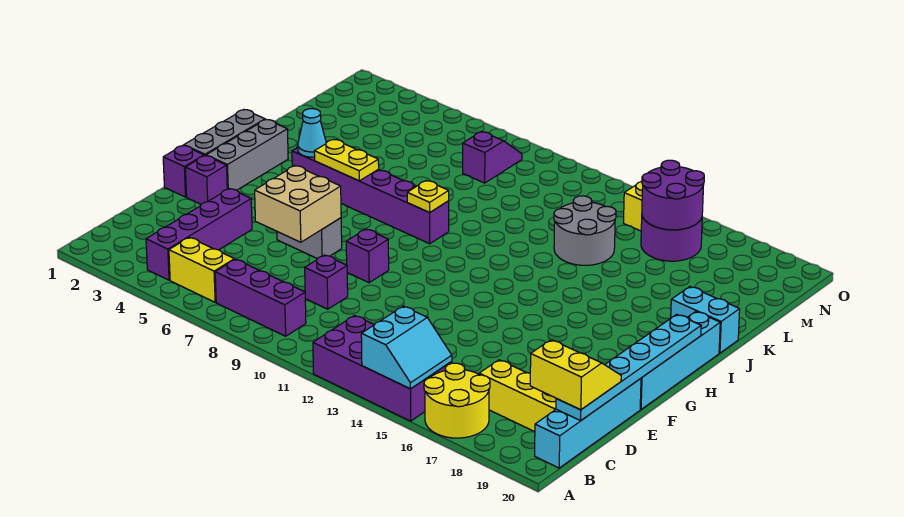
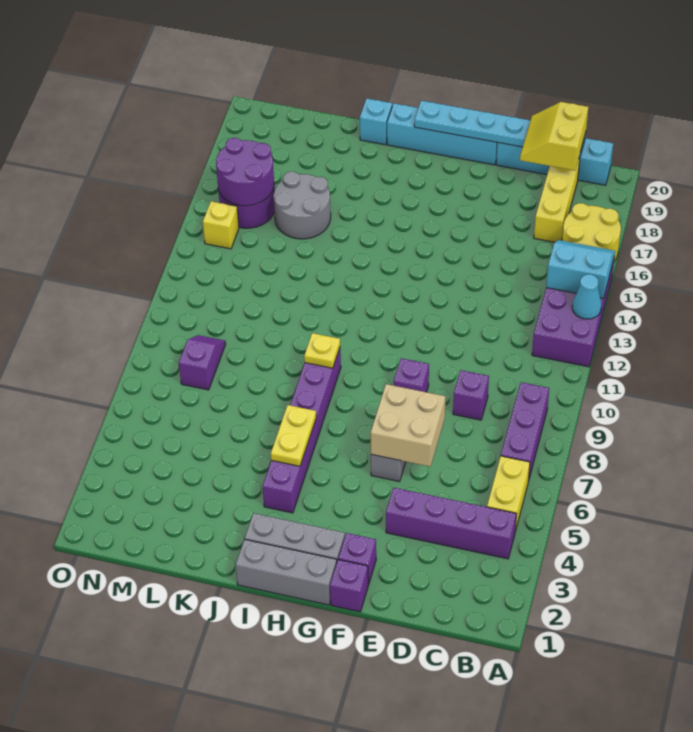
cyan cone I4 level 2 -> cyan cone A13 level 2
cyan brick J19:J20 level 1 -> cyan brick J20 level 1
grey round brick K13:L14 level 1 -> grey round brick K15:L16 level 1
purple slope M8:N8 level 1 top M -> purple slope M8:M9 level 1 top 8

